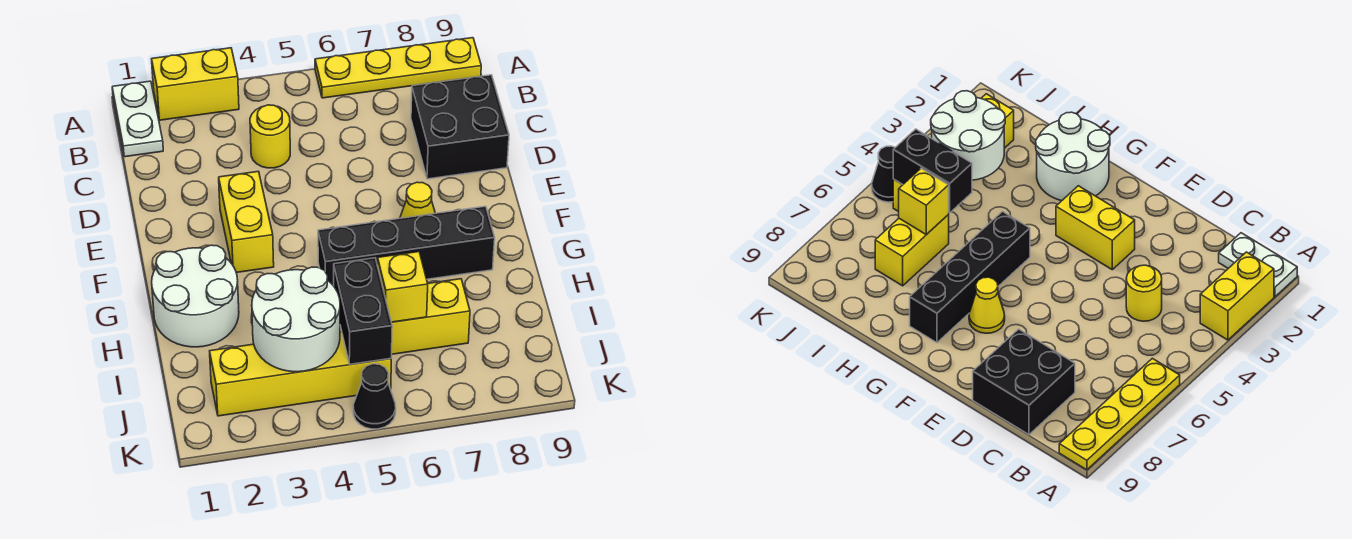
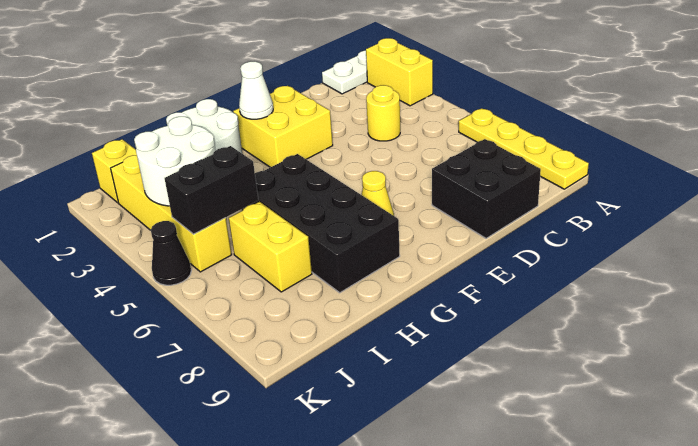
yellow brick E3:F3 level 1 -> yellow brick E2:F3 level 1
none -> white cone F2 level 2
black brick G5:G8 level 1 -> black brick G5:H8 level 1
yellow brick I6 level 2 -> yellow brick J1 level 1

